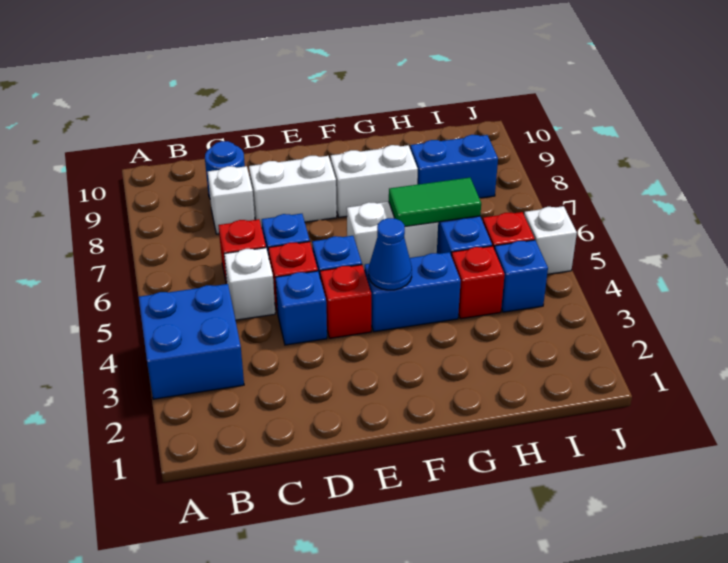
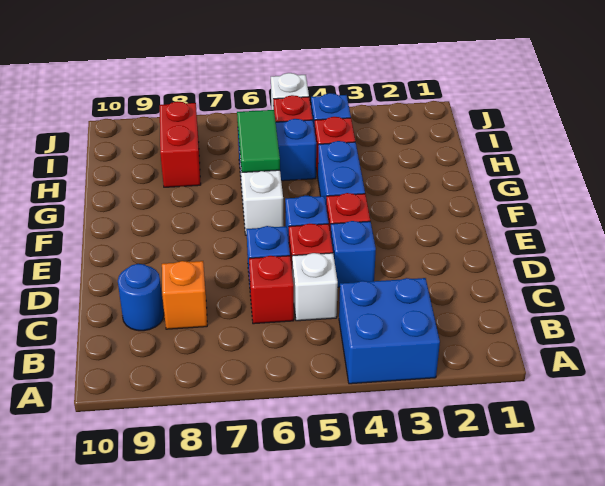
white brick C8 level 1 -> orange brick C8 level 1
white brick D8:E8 level 1 -> none
blue cone F4 level 2 -> none
white brick F8:G8 level 1 -> none
blue brick H8:I8 level 1 -> red brick H8:I8 level 1

